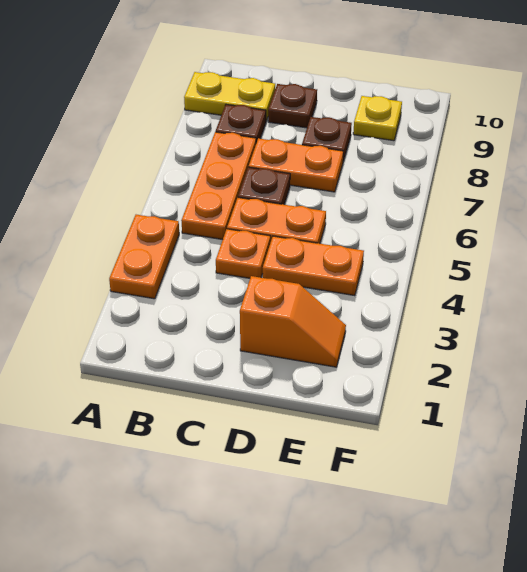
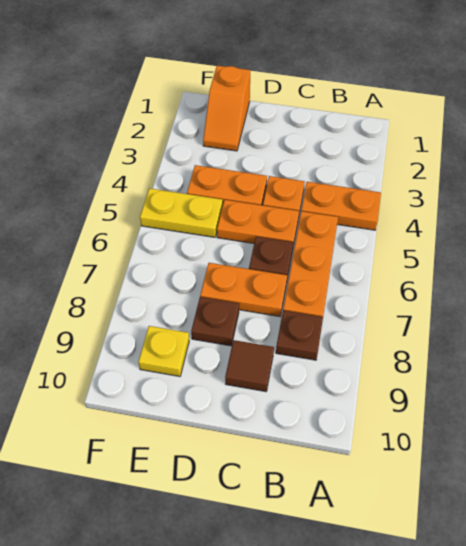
orange plate A3:A4 level 1 -> orange plate A4:B4 level 1
yellow plate A9:B9 level 1 -> yellow plate E5:F5 level 1
brown plate C9 level 1 -> brown tile C9 level 1
orange slope D2:E2 level 1 top D -> orange slope E1:E2 level 1 top 1

